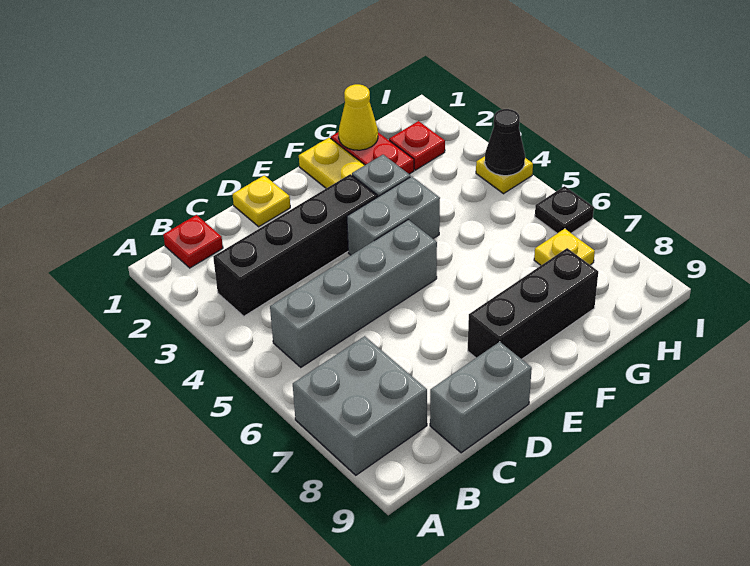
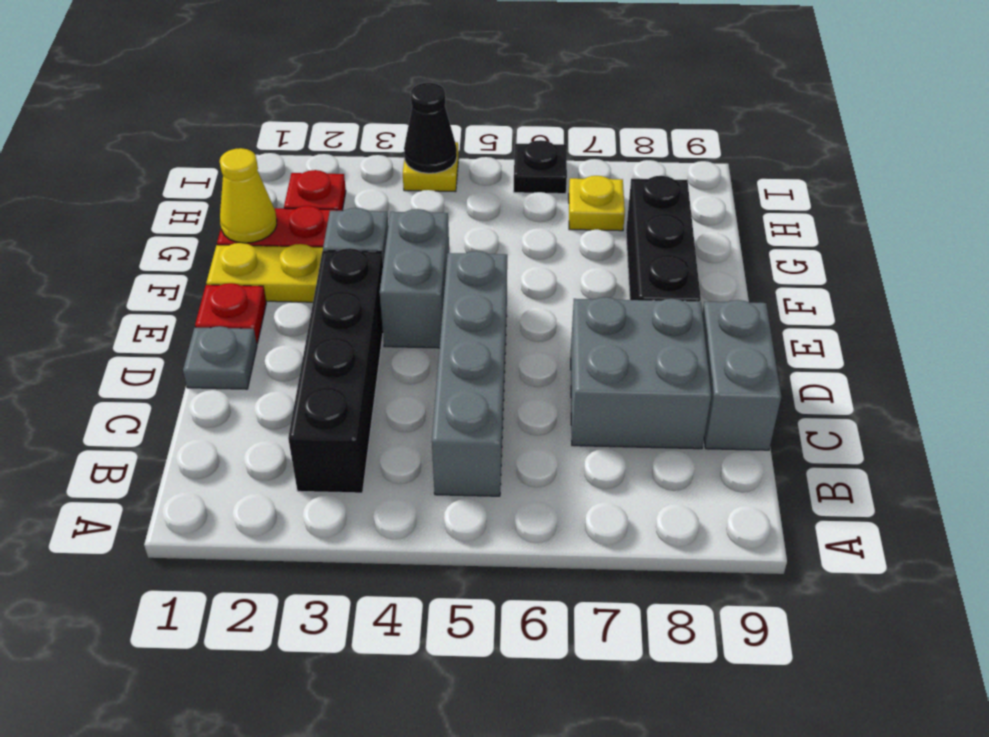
grey brick A7:B8 level 1 -> grey brick C7:D8 level 1
red plate B1 level 1 -> red plate E1 level 1
yellow plate D1 level 1 -> grey plate D1 level 1

